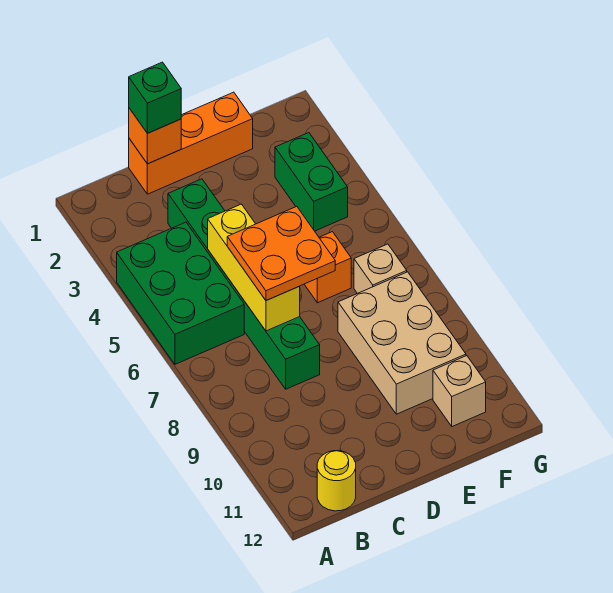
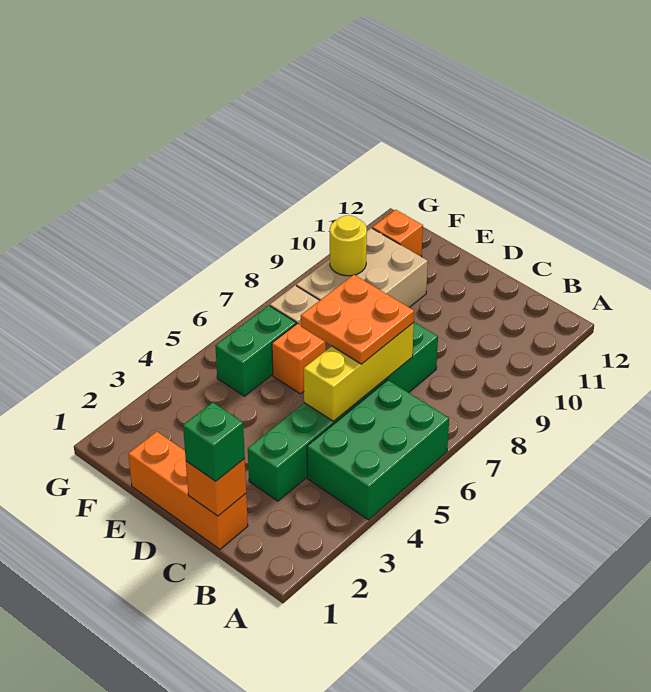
yellow round brick B12 level 1 -> yellow round brick F9 level 2
green brick F3:F4 level 1 -> green brick F5:F6 level 1
tan brick F11 level 1 -> orange brick F11 level 1

